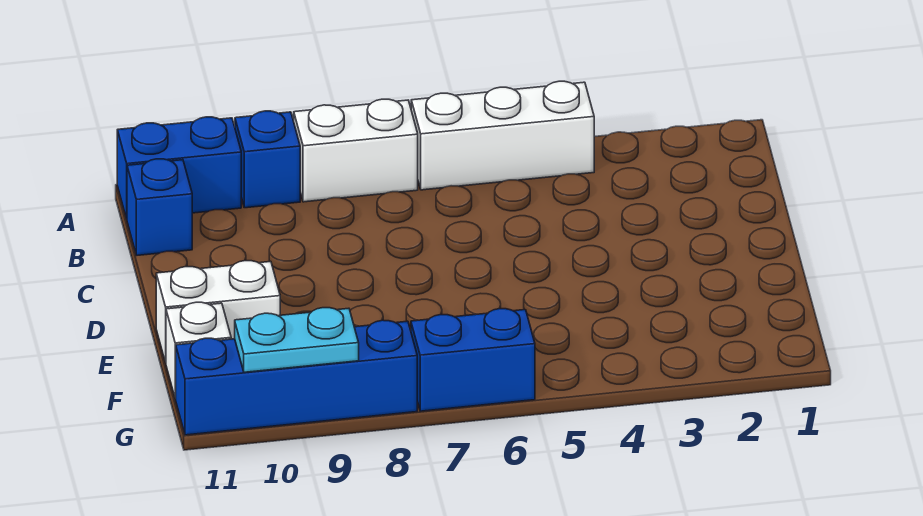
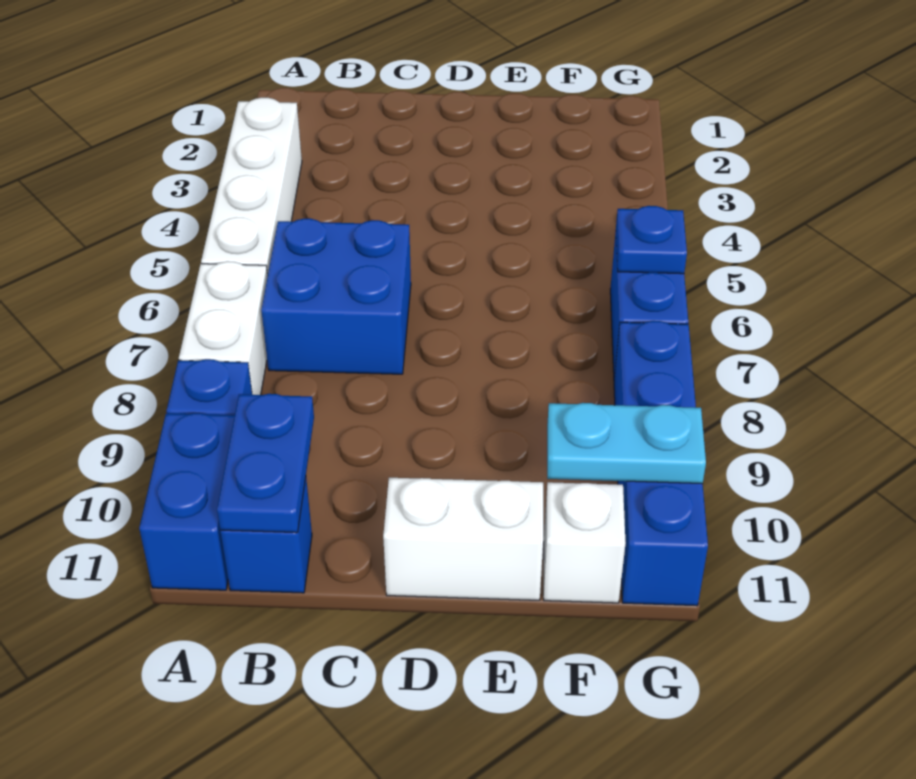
white brick A4:A6 level 1 -> white brick A3:A6 level 1
none -> blue brick B6:C7 level 1
none -> blue plate B10:B11 level 2
white brick E10:E11 level 1 -> white brick D11:E11 level 1
none -> blue plate G6 level 2
cyan plate G9:G10 level 2 -> cyan plate F10:G10 level 2

